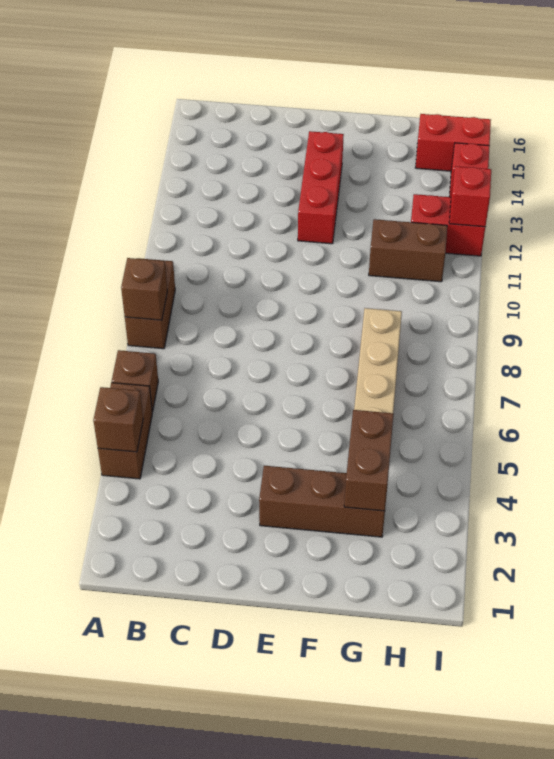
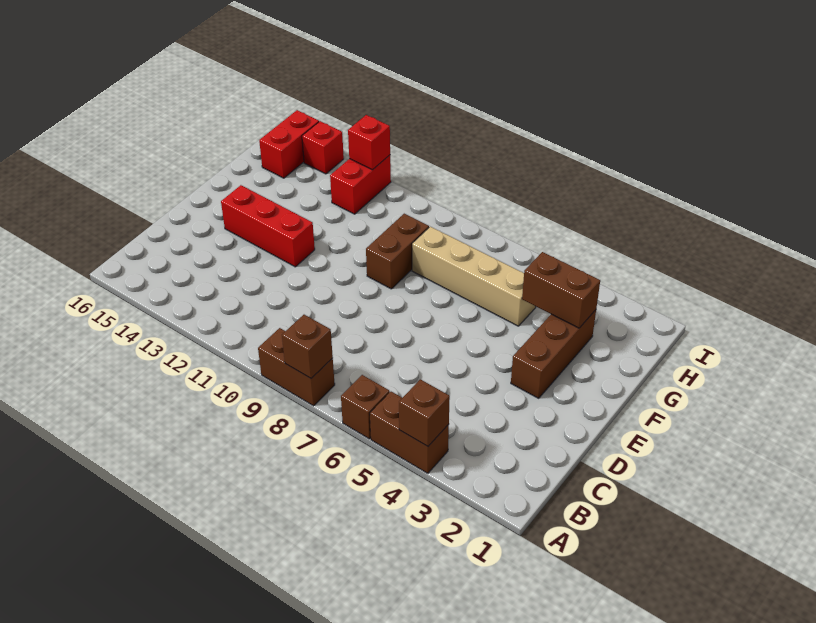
brown brick G11:H11 level 1 -> brown brick F9:G9 level 1

